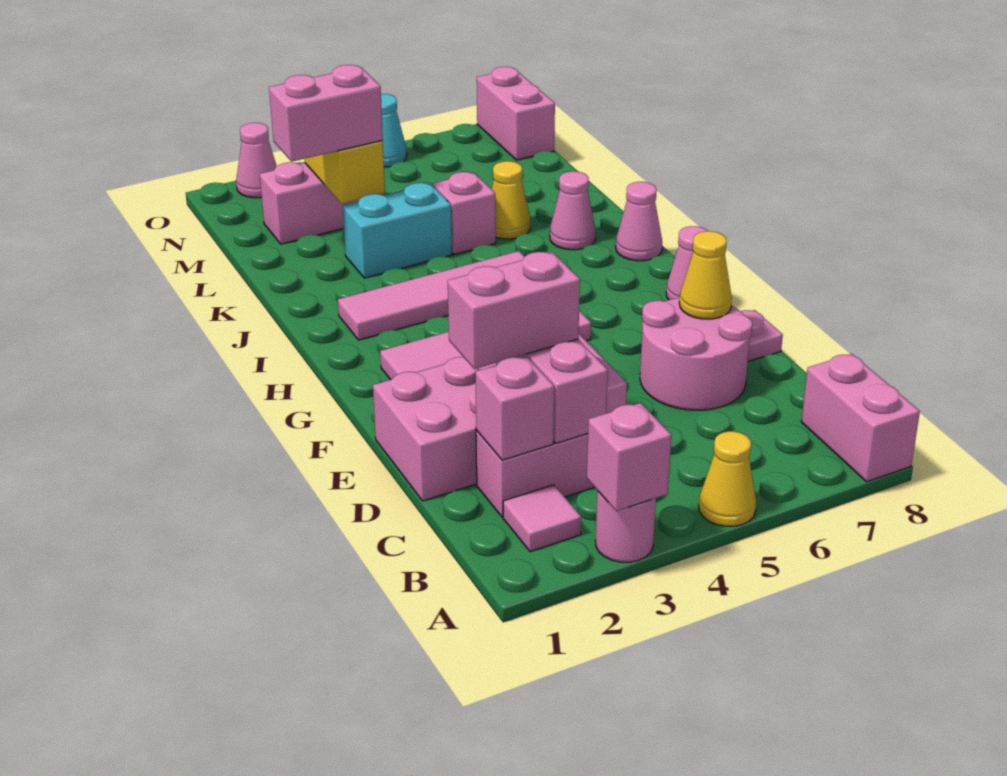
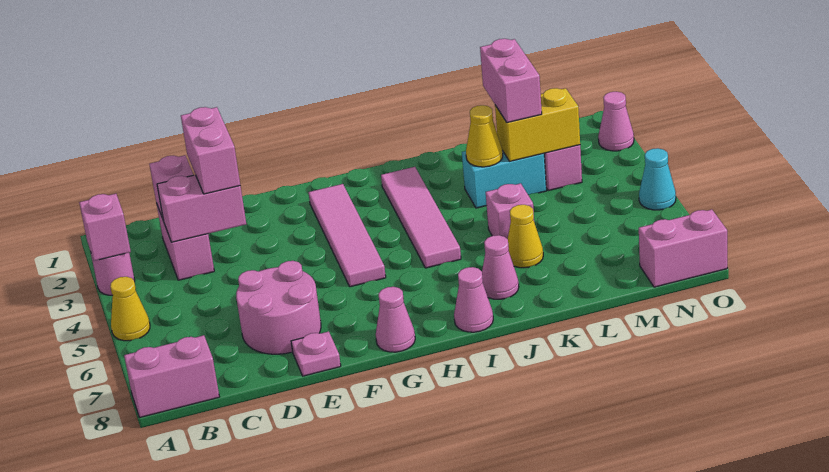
pink tile B2 level 1 -> none
pink brick D1:E4 level 1 -> none
yellow cone E7 level 2 -> yellow cone K3 level 2
cyan brick K3:K4 level 1 -> cyan brick K3:L3 level 1

